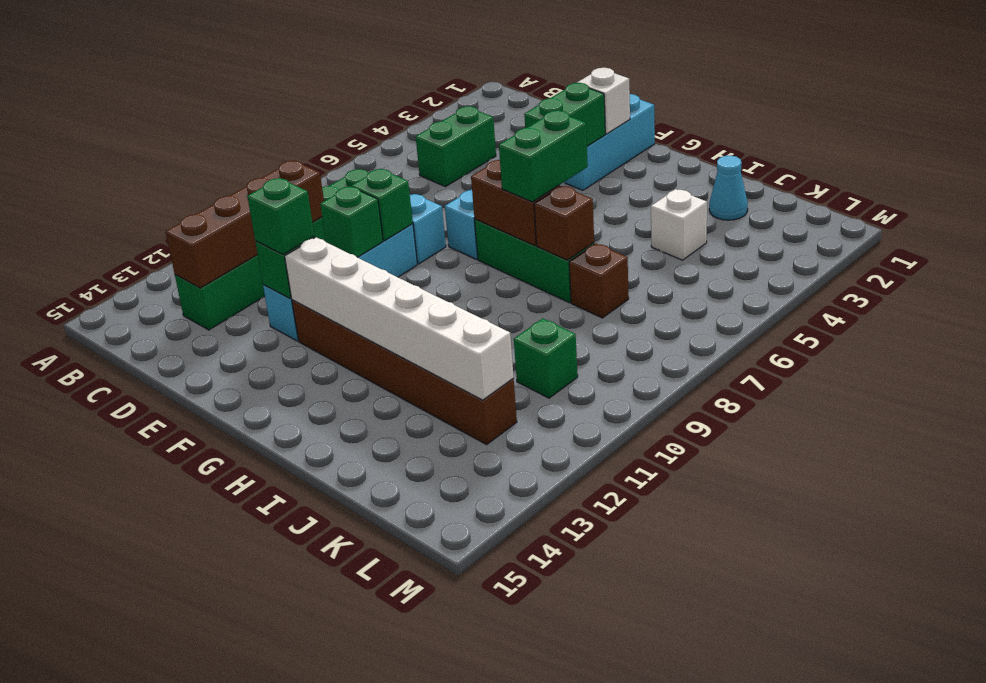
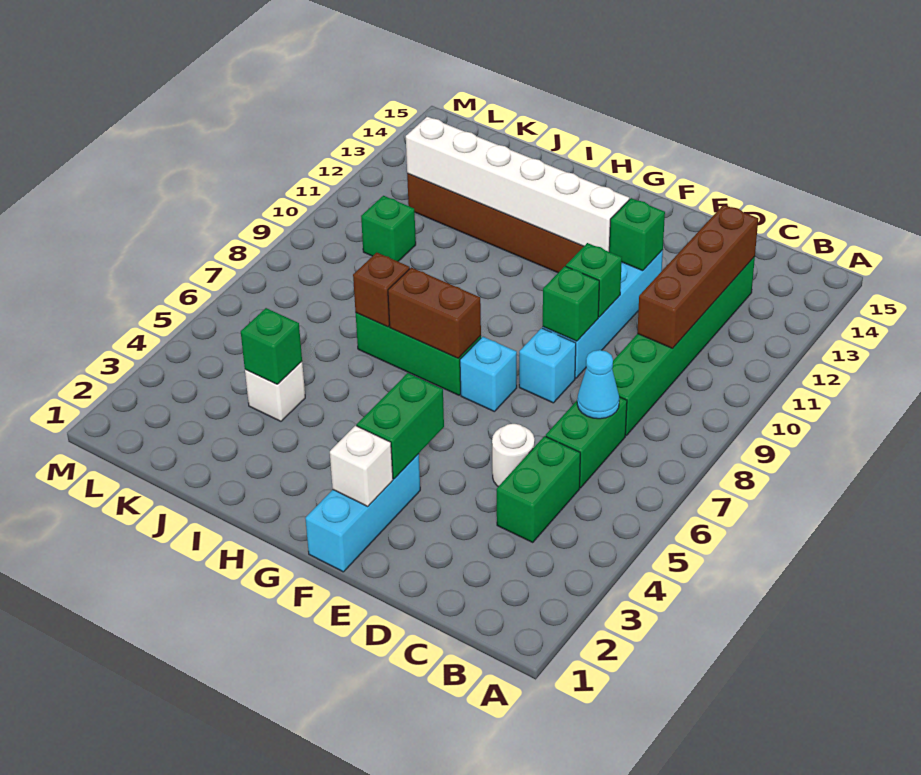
none -> white round brick D5 level 1
green brick E12 level 3 -> green brick J4 level 2
green brick H6:H7 level 3 -> green brick C6:C7 level 1
cyan cone J2 level 1 -> cyan cone C7 level 2
brown brick J7 level 1 -> none

